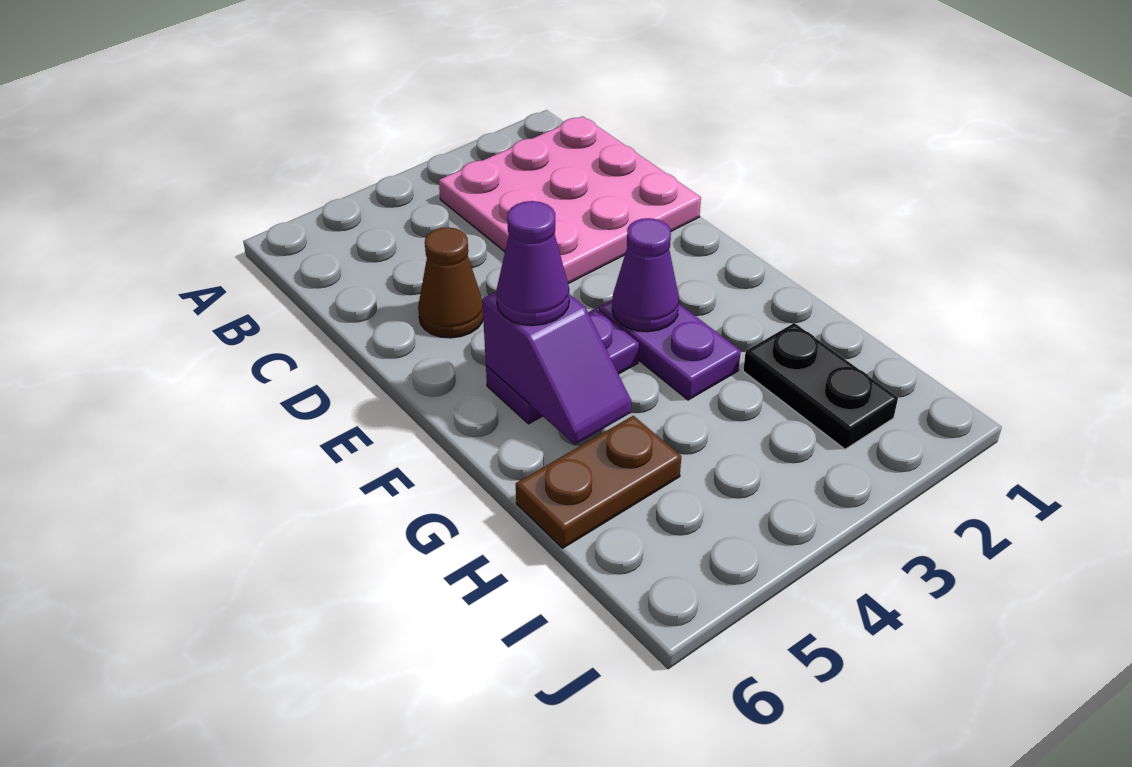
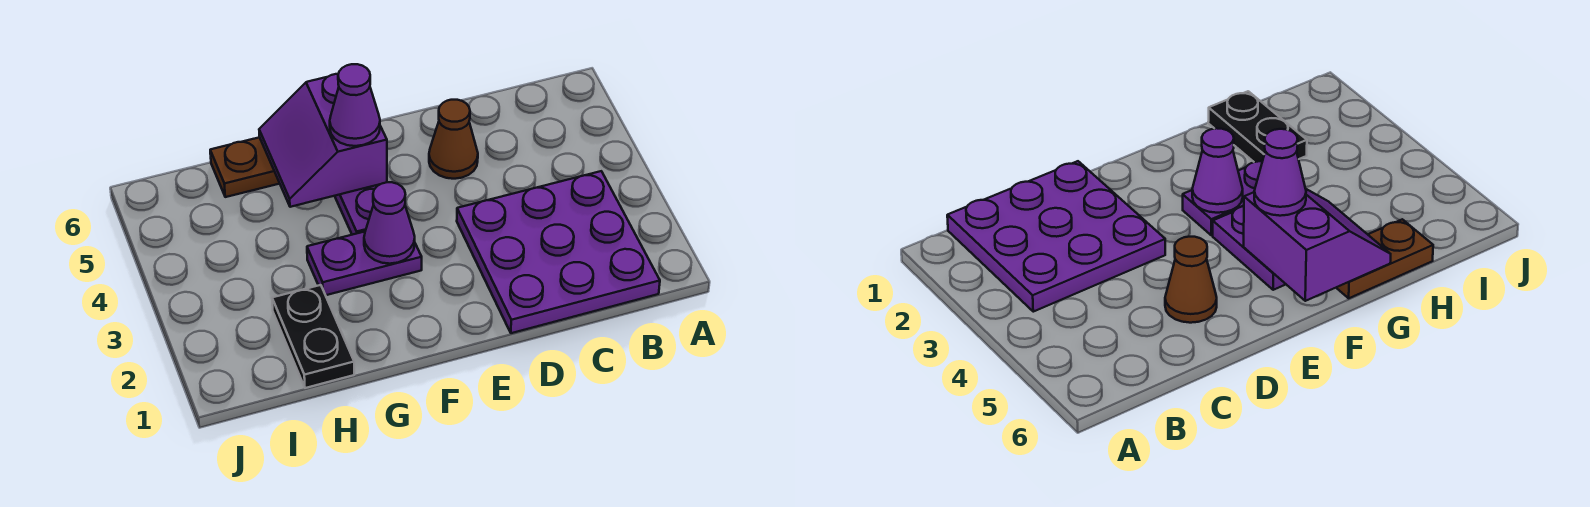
pink plate B1:D3 level 1 -> purple plate B1:D3 level 1
purple slope F5:G5 level 2 top F -> purple slope F5:G6 level 2 top F
black plate H2:I2 level 1 -> black plate H1:H2 level 1
brown plate H5:H6 level 1 -> brown plate G6:H6 level 1

